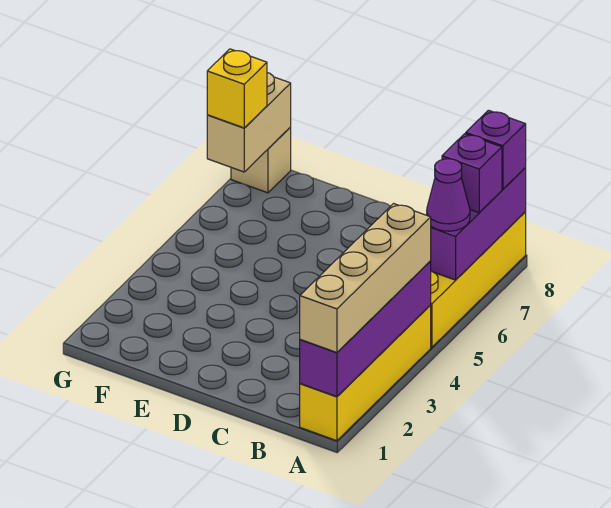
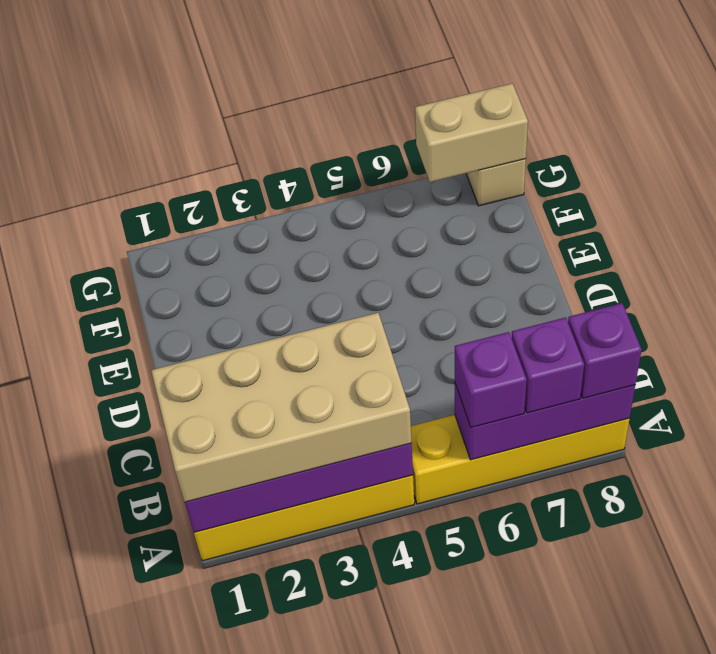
tan brick A1:A4 level 3 -> tan brick A1:B4 level 3
purple cone A6 level 3 -> purple brick A6 level 3
yellow brick G7 level 3 -> none

